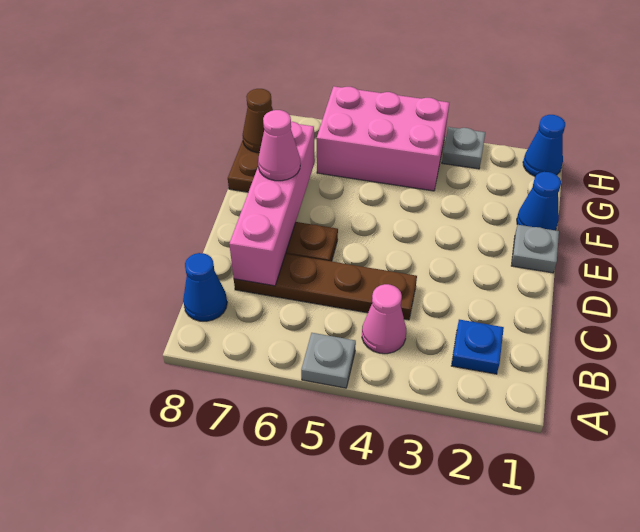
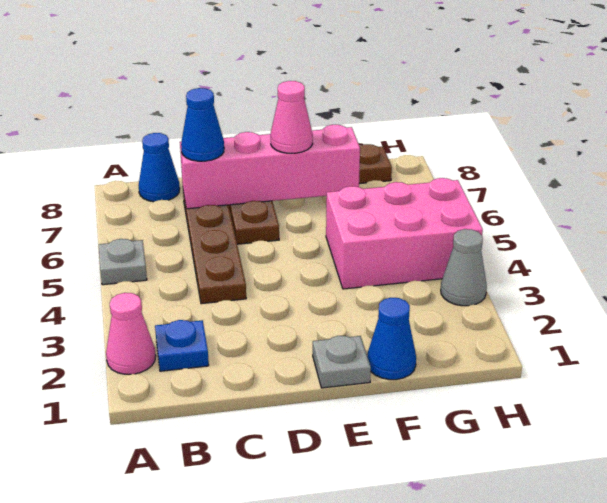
pink cone B4 level 1 -> pink cone A2 level 1
pink brick G4:H6 level 1 -> pink brick F4:H5 level 1
brown cone G8 level 2 -> none
blue cone H1 level 1 -> blue cone C7 level 3
grey plate H3 level 1 -> grey cone H3 level 1

